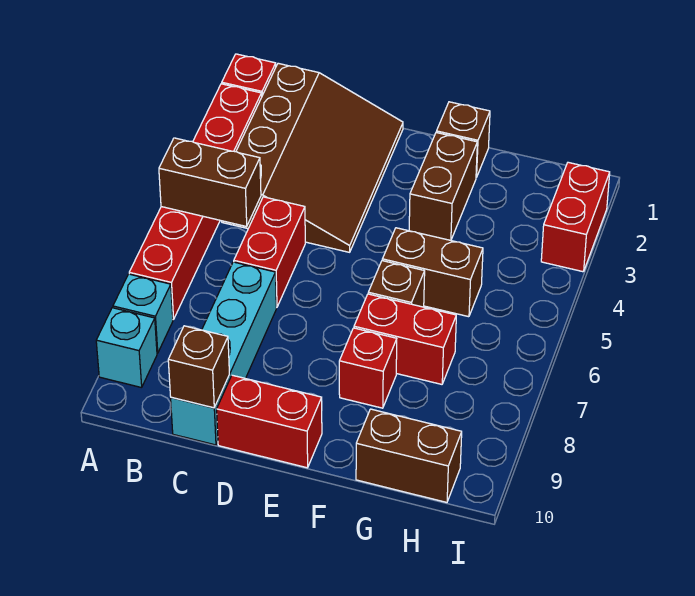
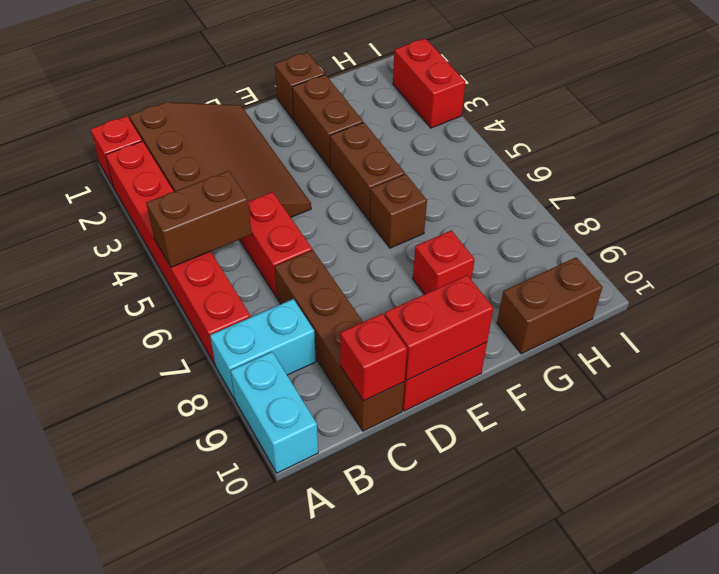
cyan brick A8 level 1 -> cyan brick A8:B8 level 1
cyan brick A9 level 1 -> cyan brick A9:A10 level 1
cyan brick C7:C10 level 1 -> brown brick C7:C10 level 1
brown brick C10 level 2 -> red brick C10 level 2
brown brick F5:G5 level 1 -> brown brick F4:F5 level 1
red brick F7:G7 level 1 -> red brick D10:E10 level 2

